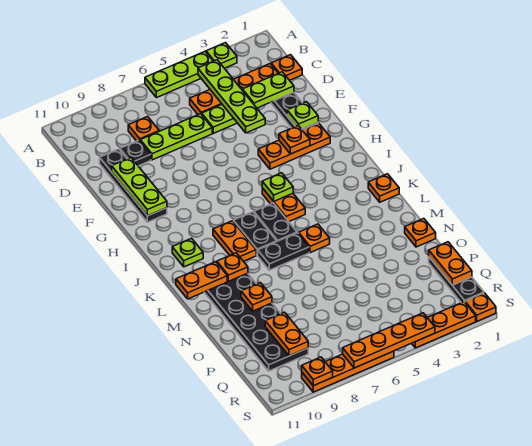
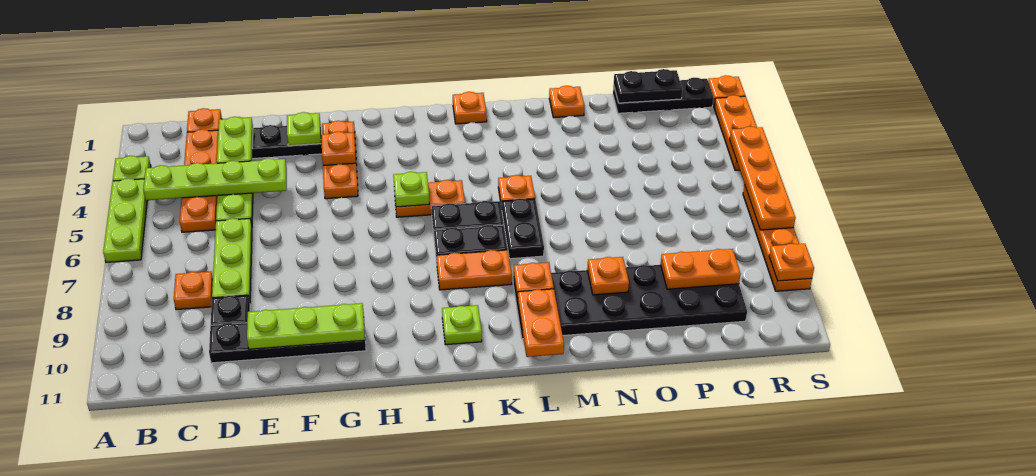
orange plate P1:Q1 level 2 -> black plate P1:Q1 level 2

